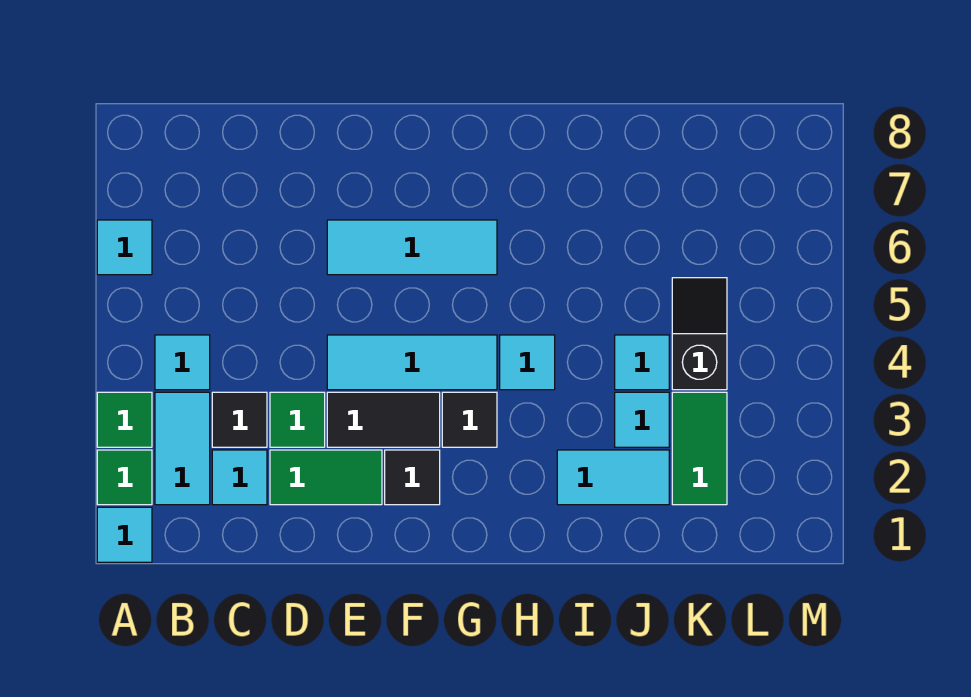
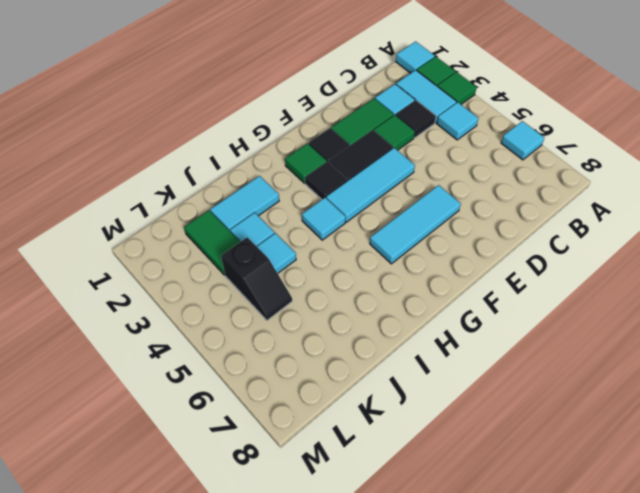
none -> green tile G2 level 1

